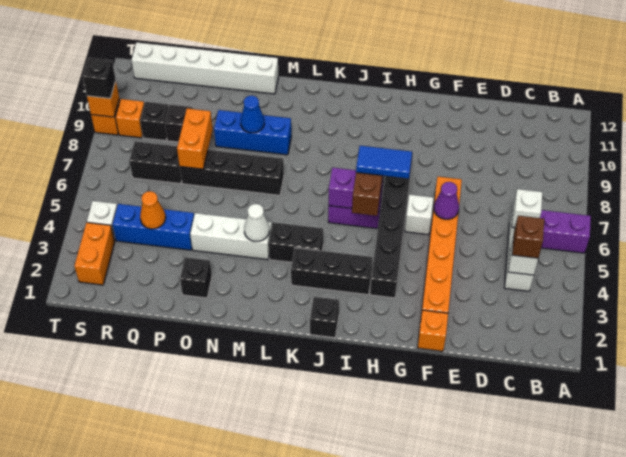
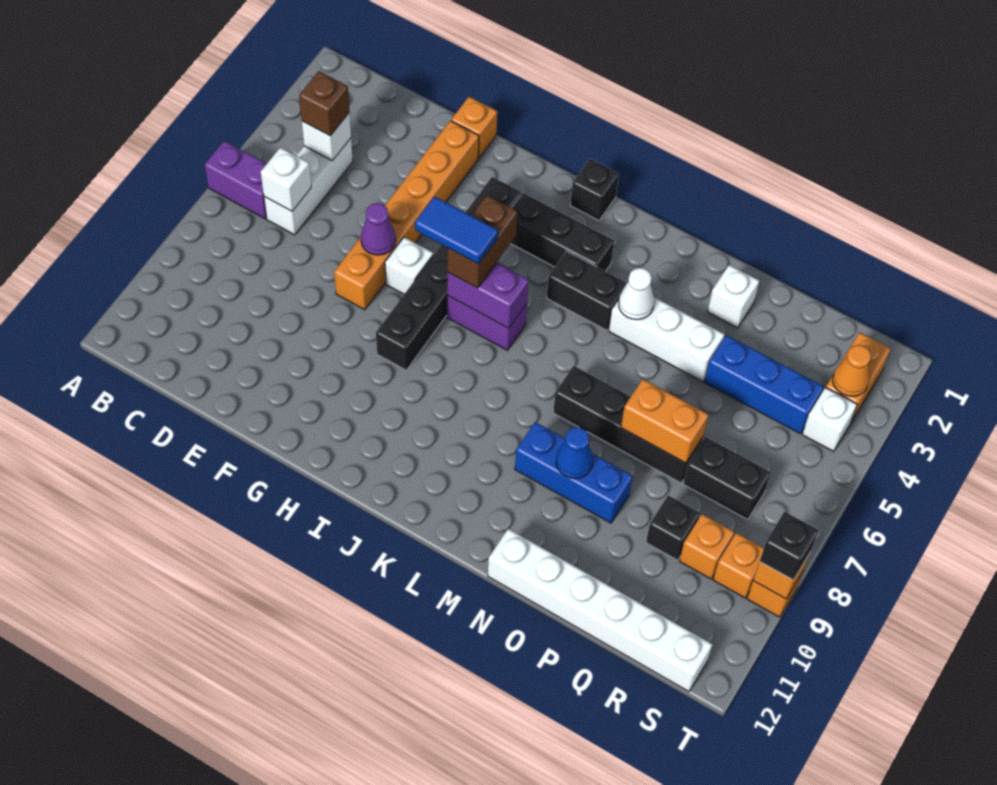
black brick O2 level 1 -> white brick O2 level 1
orange brick P7:P8 level 2 -> orange brick O7:P7 level 2
orange cone Q4 level 2 -> orange cone S3 level 2
black brick R9 level 1 -> orange brick R9 level 1

